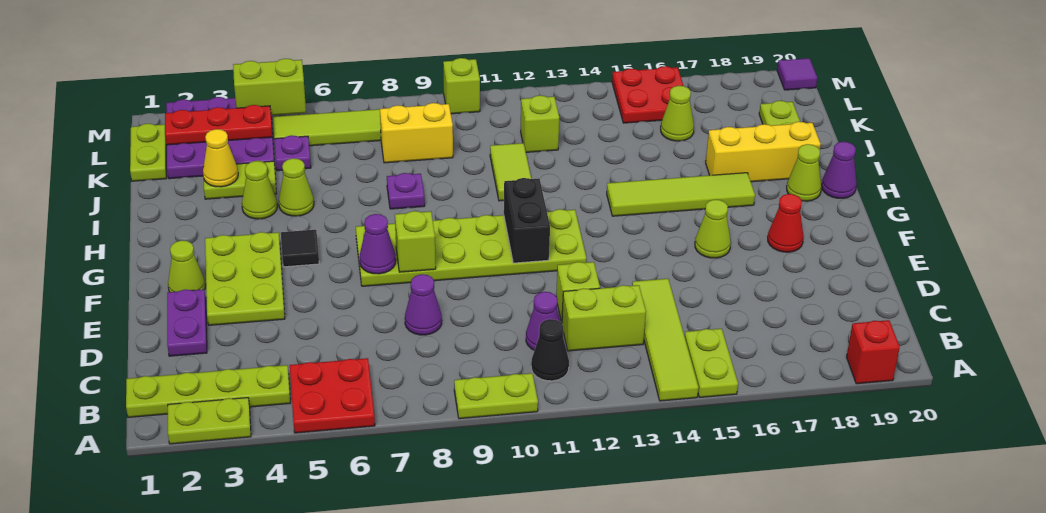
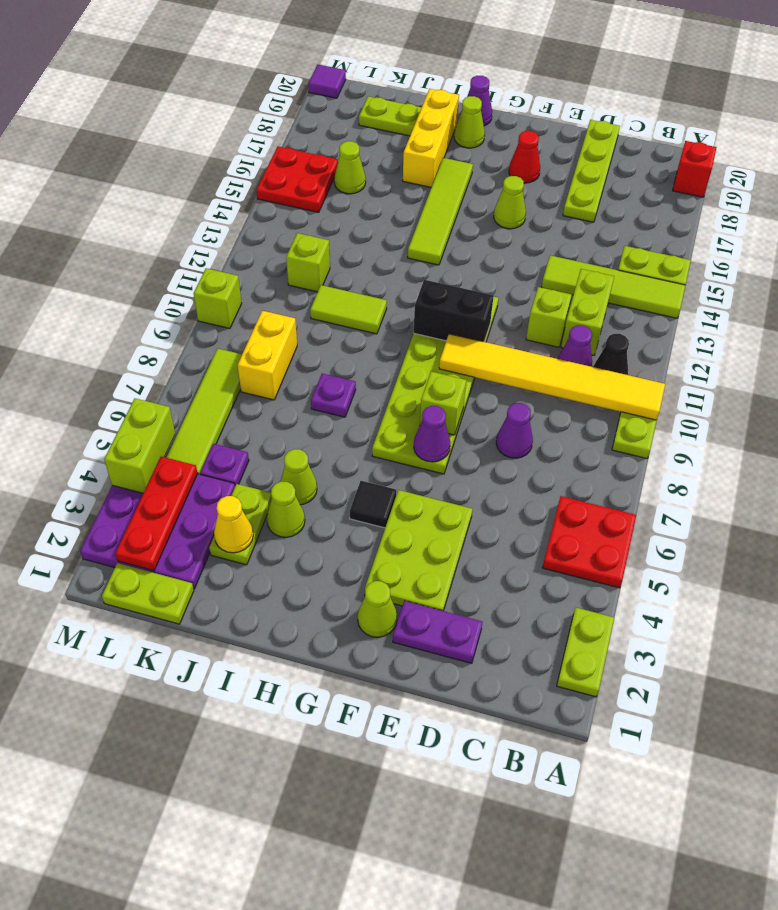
none -> yellow tile A10:F10 level 2
lime plate B1:B4 level 1 -> lime plate D17:D20 level 1
lime plate E3:G4 level 1 -> lime plate E3:F5 level 1

